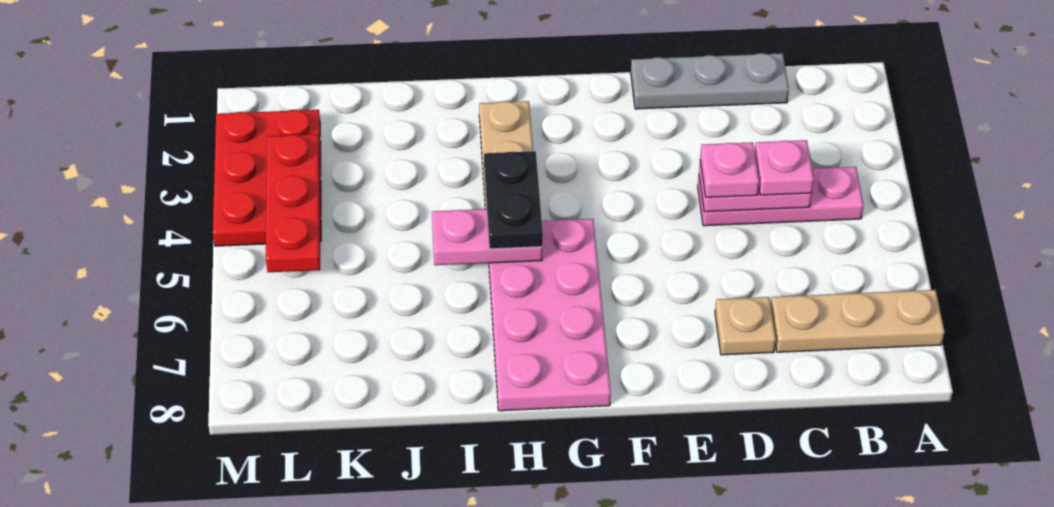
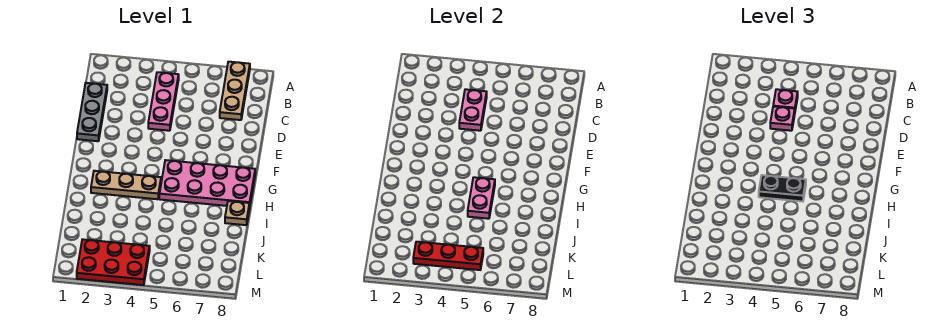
tan plate D7 level 1 -> tan plate I8 level 1

